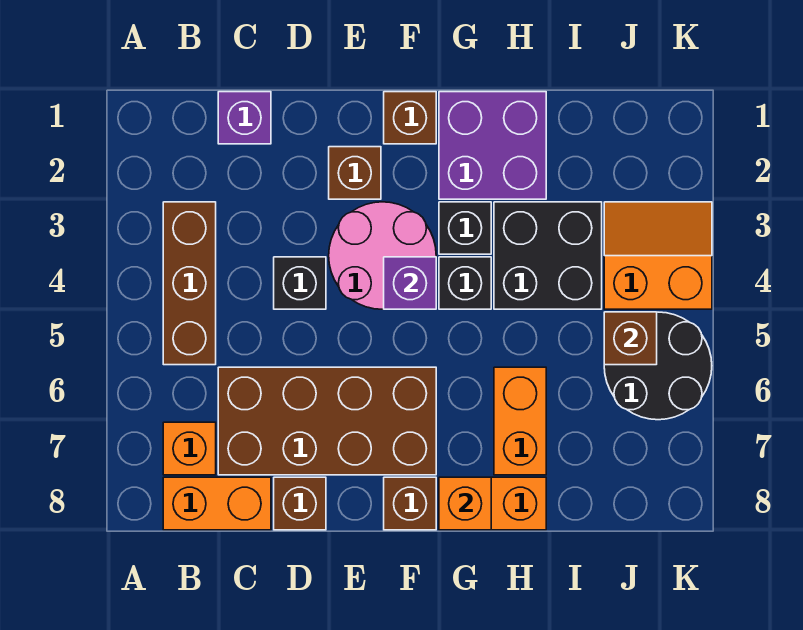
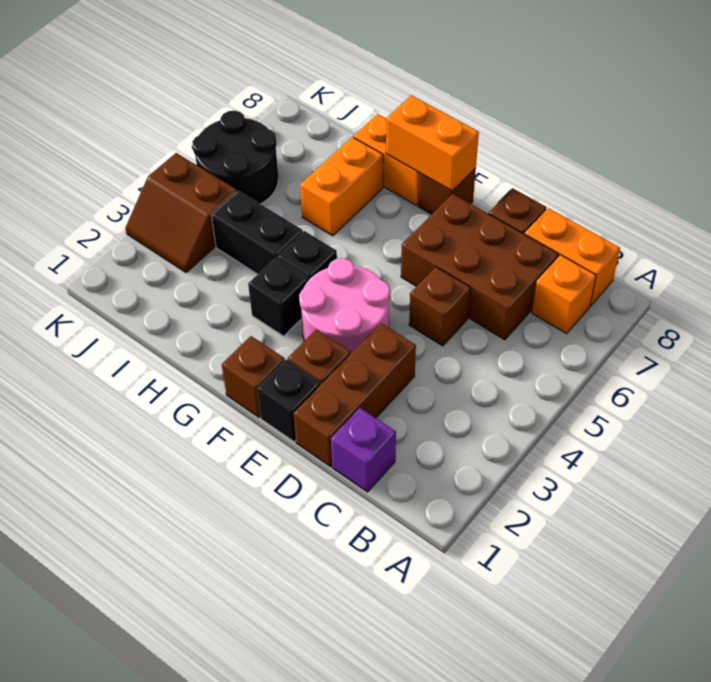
brown brick B3:B5 level 1 -> brown brick D1:D3 level 1
brown brick C6:F7 level 1 -> brown brick C6:E7 level 1
black brick D4 level 1 -> black brick E1 level 1
purple brick F4 level 2 -> none
purple brick G1:H2 level 1 -> none
orange brick G8 level 2 -> orange brick F8:G8 level 2
black brick H3:I4 level 1 -> black brick H4:I4 level 1
orange slope J3:K4 level 1 top 4 -> brown slope J3:K4 level 1 top 4
brown brick J5 level 2 -> brown brick D5 level 1

